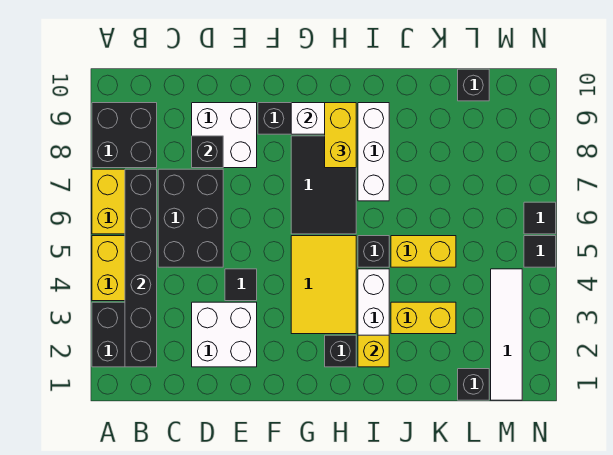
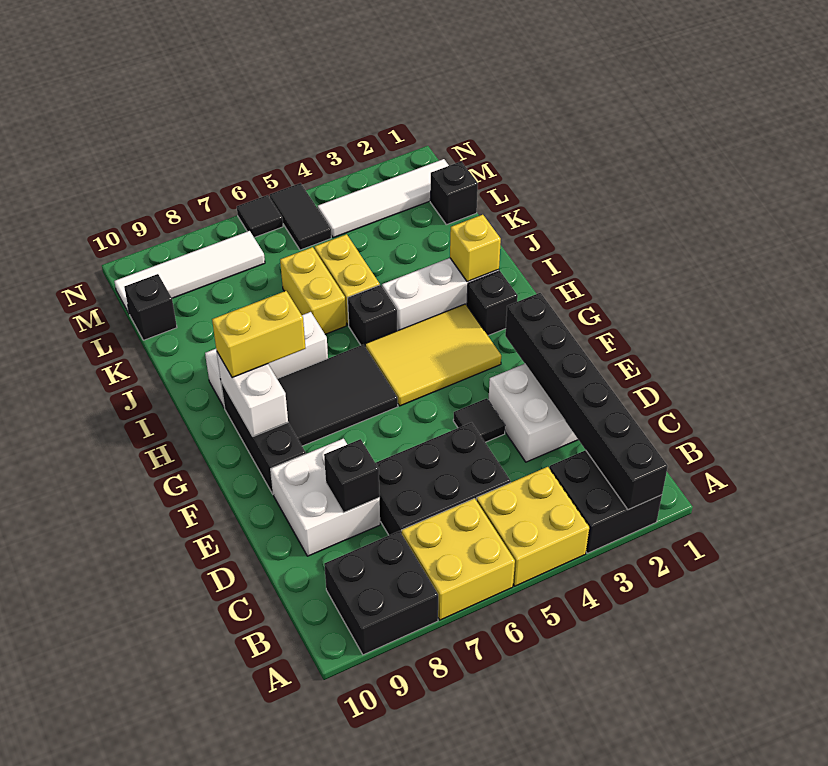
black brick B2:B7 level 2 -> black brick A2:F2 level 2
yellow brick J3:K3 level 1 -> yellow brick J6:K6 level 1
none -> white tile M7:M10 level 1
black tile N5 level 1 -> black tile M5:N5 level 1

